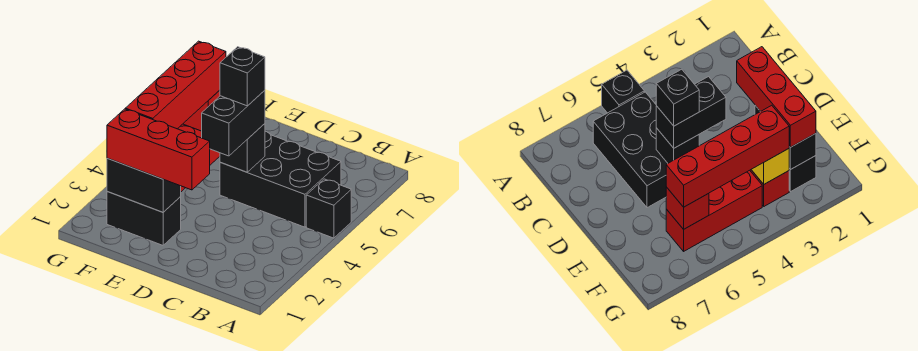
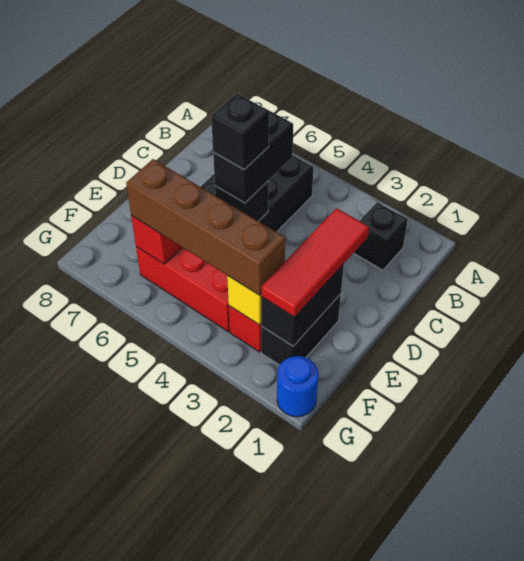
black brick A5 level 1 -> black brick B2 level 1
red brick D2:F2 level 3 -> red tile D2:F2 level 3
black brick D4:D5 level 3 -> black brick C5:D5 level 3
red brick F3:F6 level 3 -> brown brick F3:F6 level 3
none -> blue round brick G1 level 1

